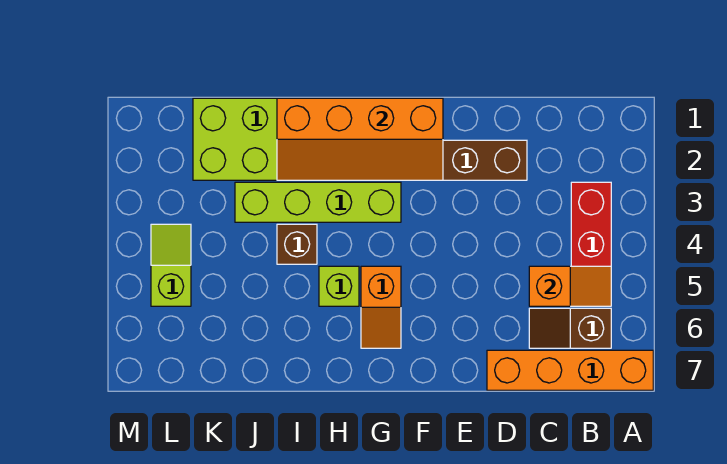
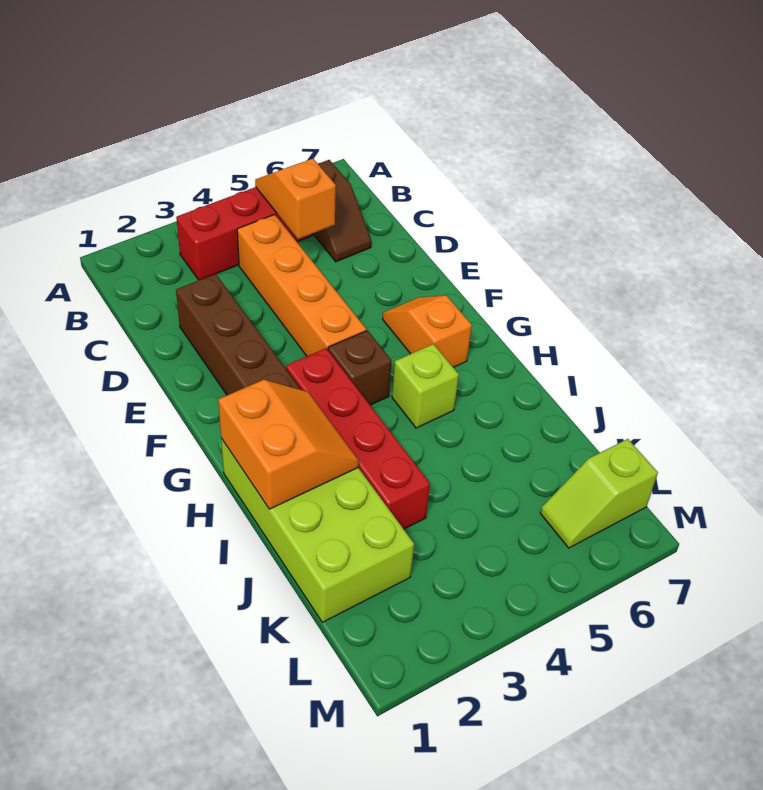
orange brick A7:D7 level 1 -> orange brick C4:F4 level 1
orange slope F1:I2 level 2 top 1 -> orange slope H1:I2 level 2 top 1
lime brick G3:J3 level 1 -> red brick G3:J3 level 1
orange slope G5:G6 level 1 top 5 -> orange slope F6:G6 level 1 top G
brown brick I4 level 1 -> brown brick G4 level 1
lime slope L4:L5 level 1 top 5 -> lime slope L6:L7 level 1 top 7

